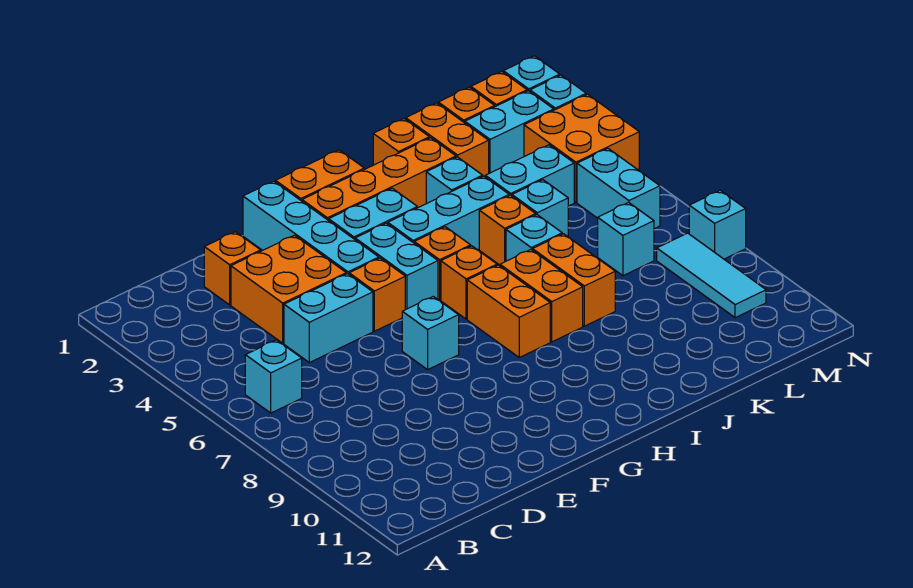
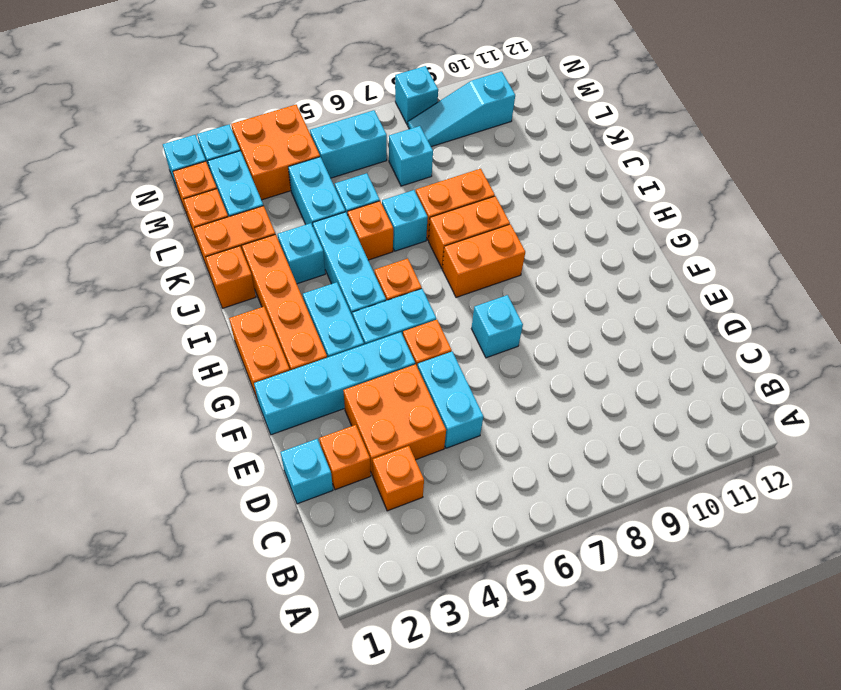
cyan brick B6 level 1 -> cyan brick D1 level 1
orange brick H6 level 1 -> orange brick C3 level 1
cyan tile M8:M10 level 1 -> cyan slope M8:M10 level 1 top 10

